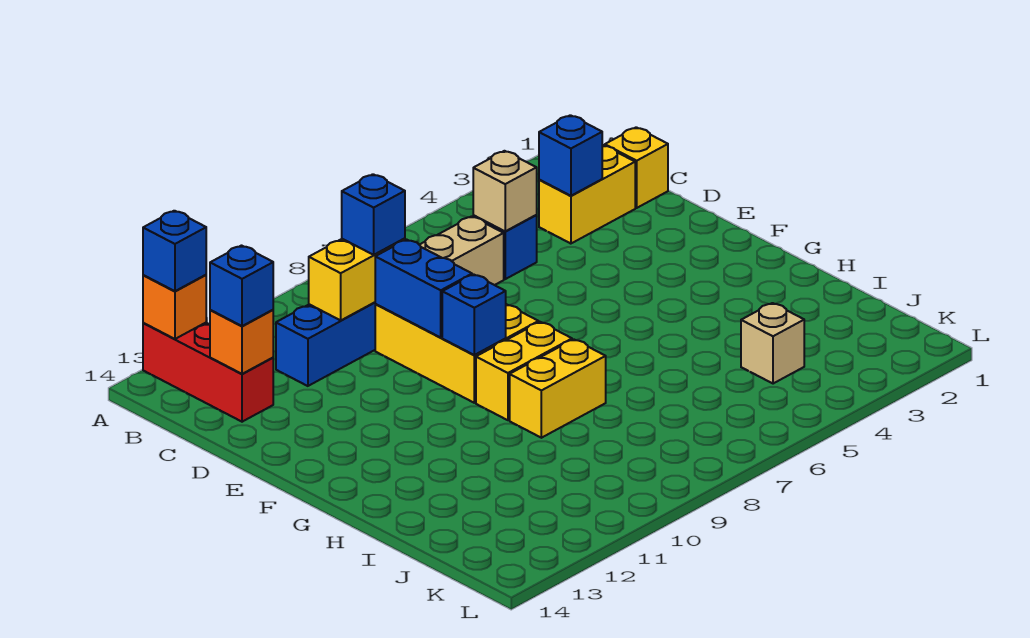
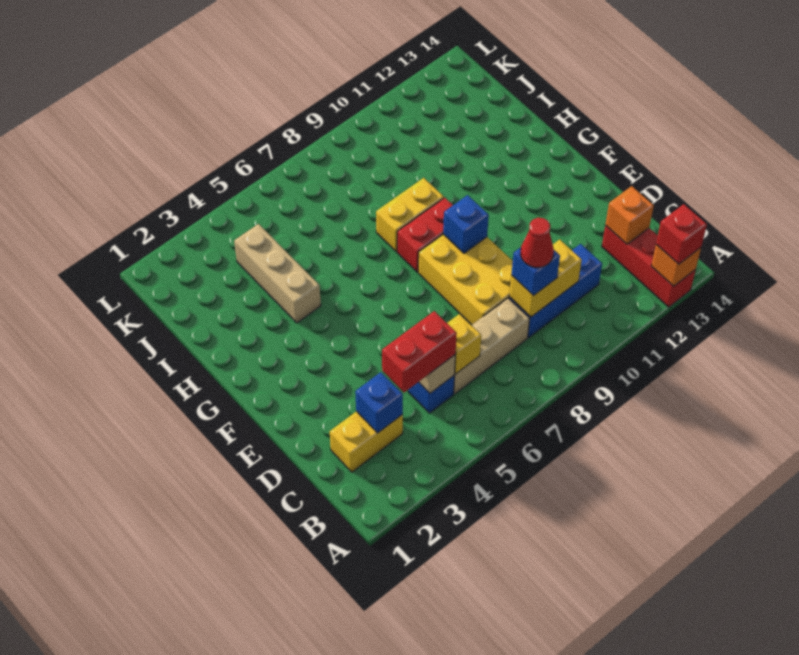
blue brick A13 level 3 -> red brick A13 level 3
yellow brick C1 level 1 -> yellow brick C6 level 2
none -> red brick C4:C5 level 3
none -> red cone C9 level 4
blue brick C13 level 3 -> none
blue brick D9:E9 level 2 -> none
yellow brick G8:G9 level 1 -> red brick G8:G9 level 1
tan brick J4 level 1 -> tan brick H4:J4 level 1

